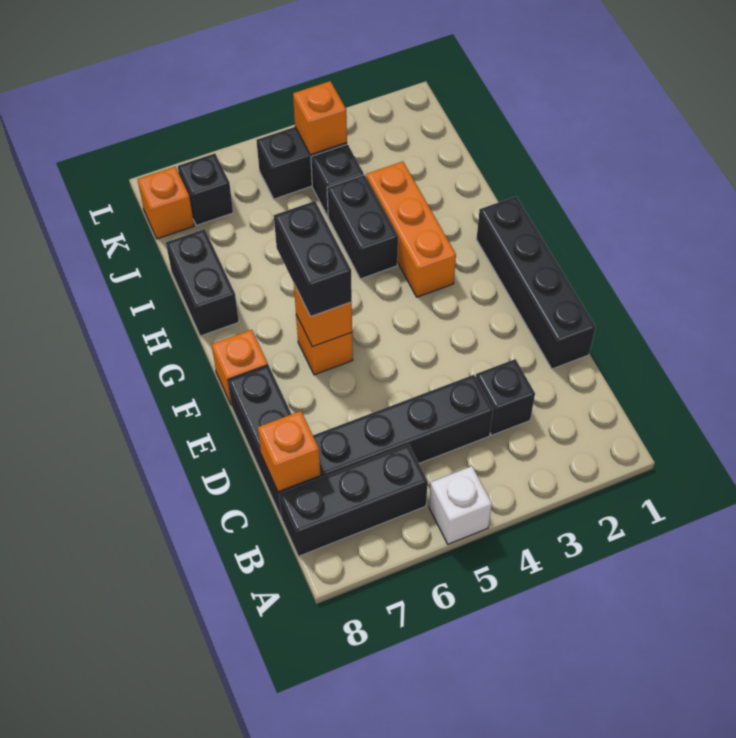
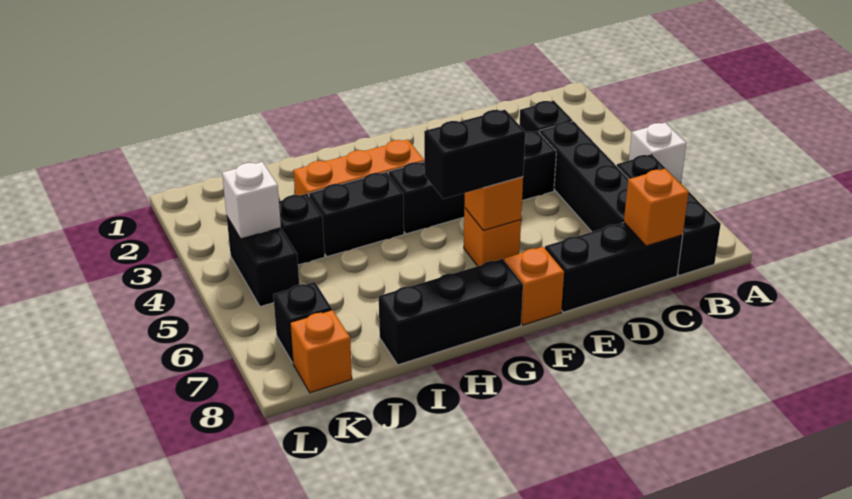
black brick D1:G1 level 1 -> black brick D4:G4 level 1
black brick H8:I8 level 1 -> black brick G8:I8 level 1
orange brick K4 level 2 -> white brick K4 level 2

